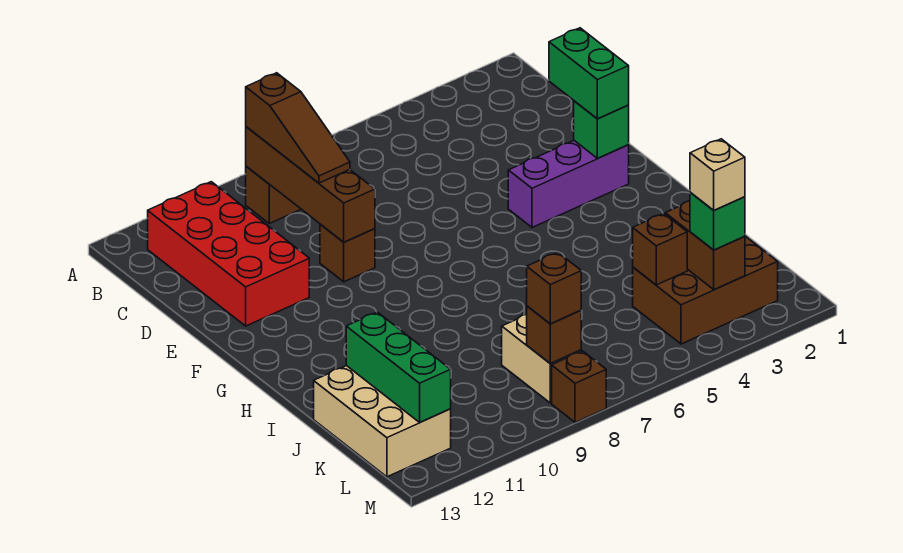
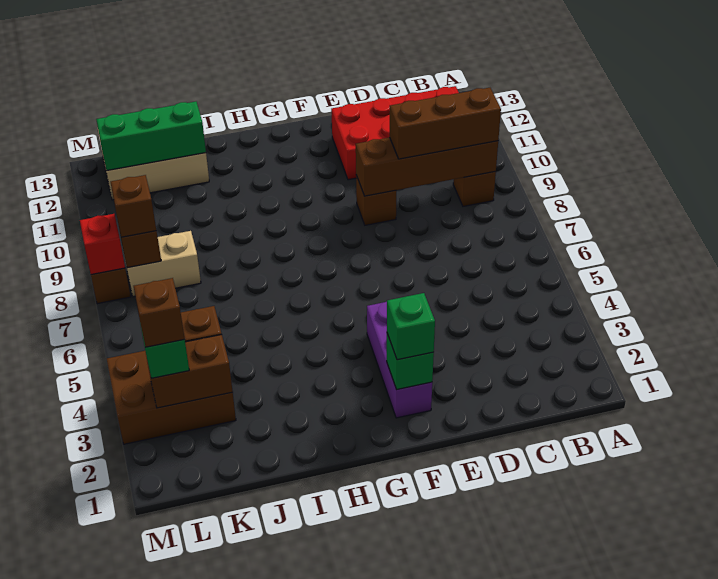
brown slope B9:D9 level 3 top B -> brown brick B9:D9 level 3
green brick E2:F2 level 3 -> green brick F2 level 3
brown brick K2:L4 level 1 -> brown brick K3:M4 level 1
tan brick L3 level 4 -> brown brick L3 level 4
none -> red brick M8 level 2

